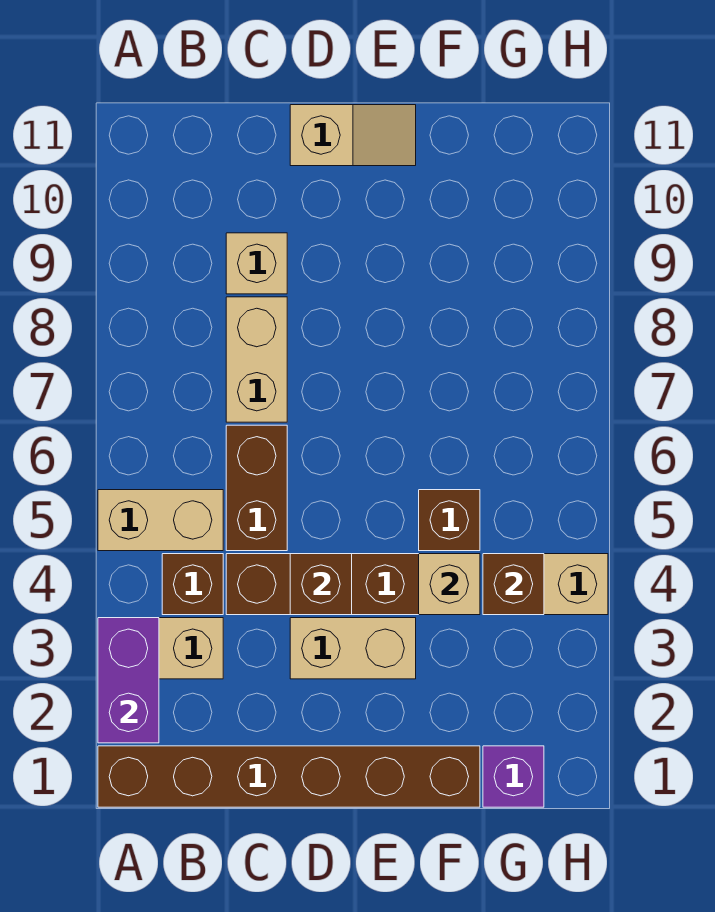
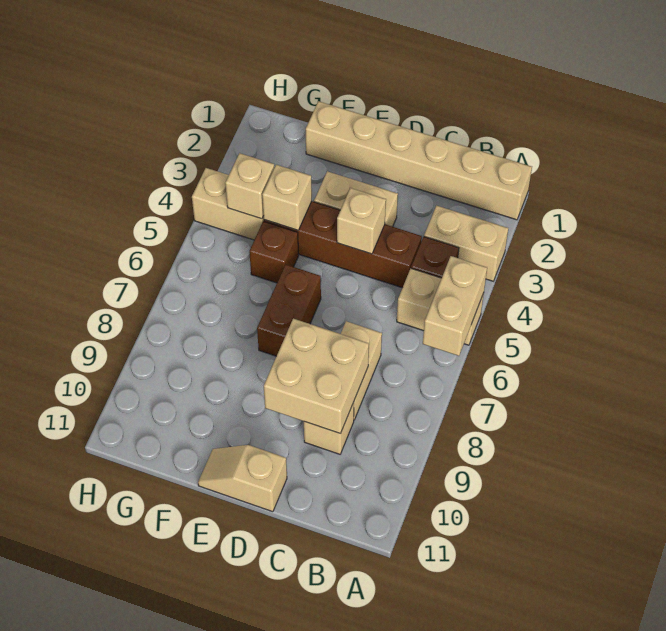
brown brick A1:F1 level 1 -> tan brick A1:F1 level 1
purple brick A2:A3 level 2 -> none
none -> tan brick A5:A6 level 2
brown brick C5:C6 level 1 -> brown brick E6:E7 level 1
none -> tan brick C8:D9 level 2
brown brick D4 level 2 -> tan brick D4 level 2
purple brick G1 level 1 -> none
brown brick G4 level 2 -> tan brick G4 level 2

